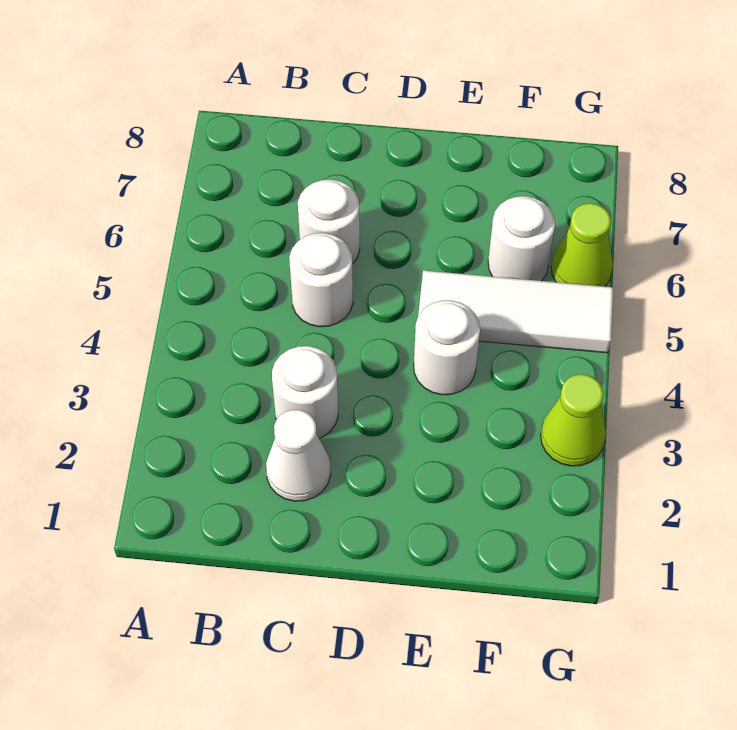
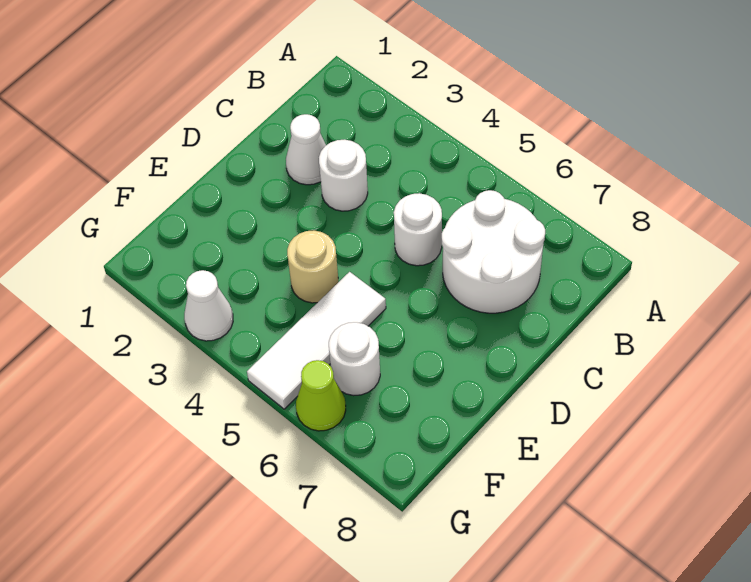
white round brick C6 level 1 -> white round brick B6:C7 level 1
white round brick E4 level 1 -> tan round brick E4 level 1
lime cone G3 level 1 -> white cone G3 level 1

